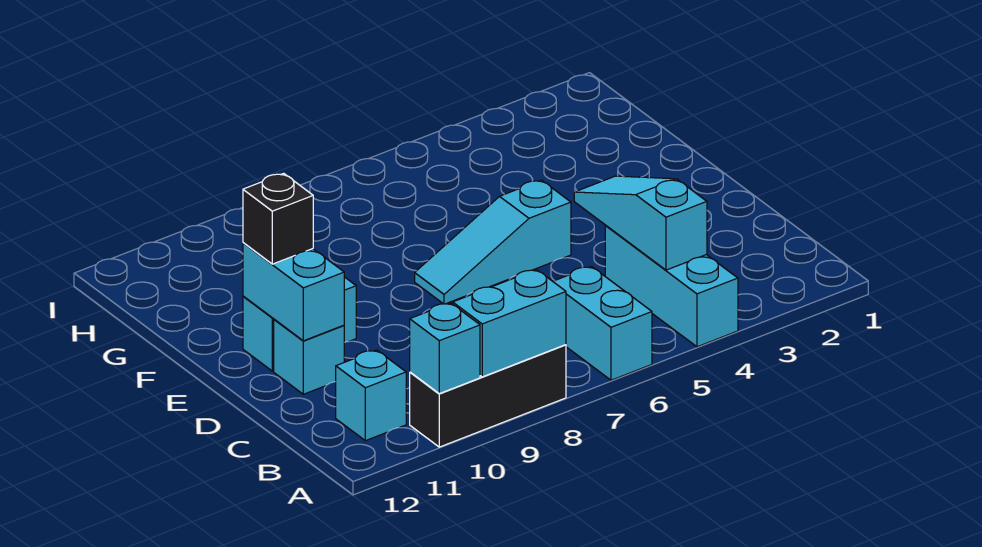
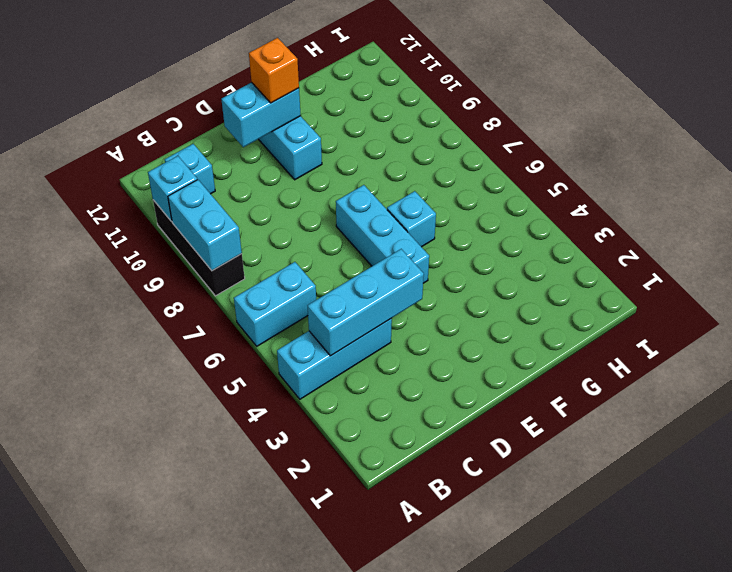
cyan slope B4:D4 level 2 top B -> cyan brick B4:D4 level 2
cyan brick D11 level 1 -> cyan brick F6 level 1
cyan slope E5:E7 level 1 top 5 -> cyan brick E5:E7 level 1
black brick E11 level 3 -> orange brick E11 level 3

